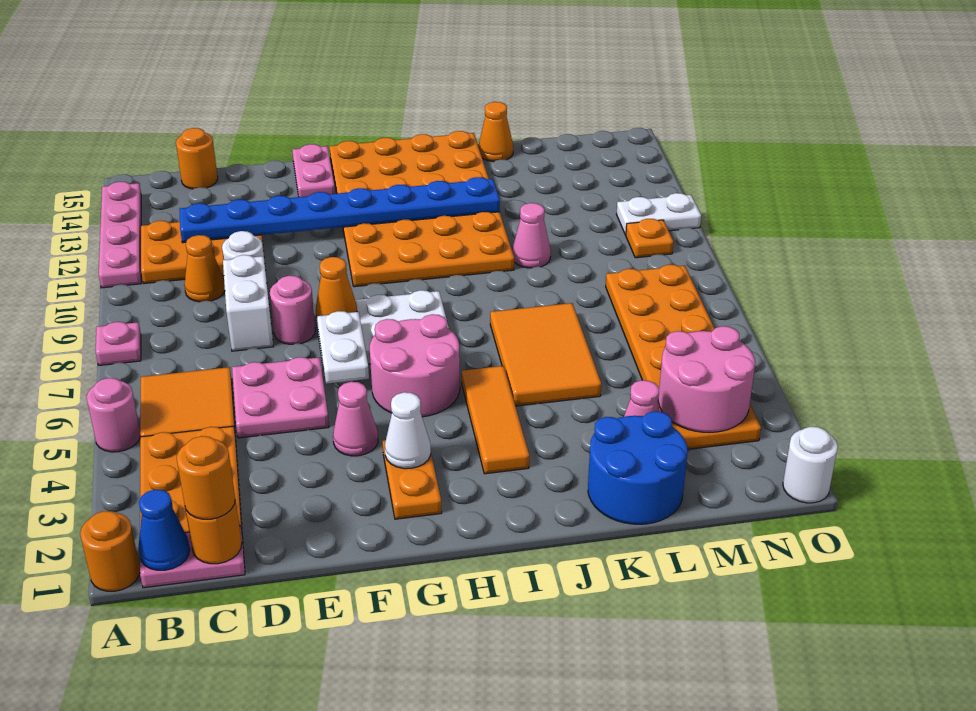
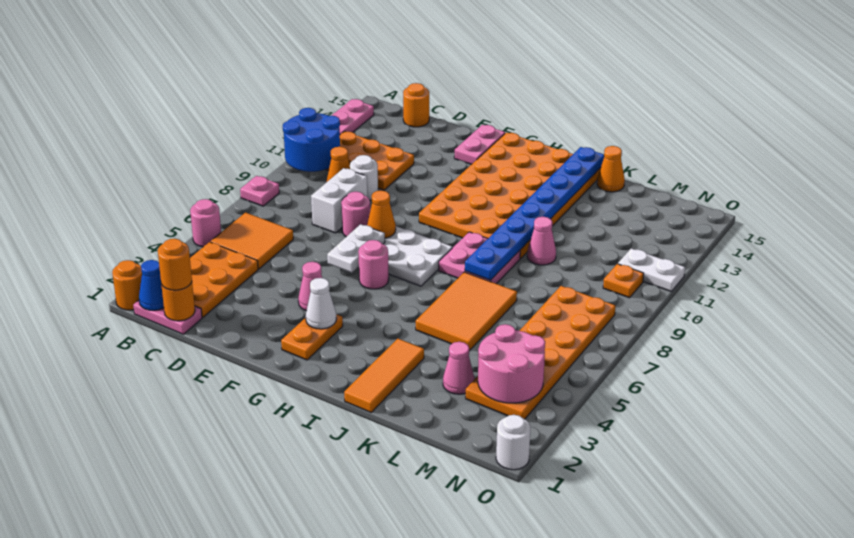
blue plate C12:J12 level 2 -> blue plate J8:J15 level 2
pink plate D5:E6 level 1 -> pink plate I8:J9 level 1
pink round brick G5:H6 level 1 -> pink round brick G6 level 1
orange tile I3:I5 level 1 -> orange tile J1:J3 level 1
blue round brick K1:L2 level 1 -> blue round brick A10:B11 level 2

